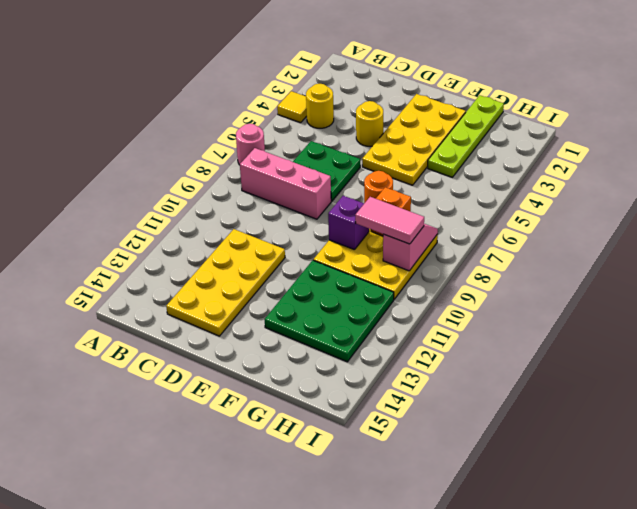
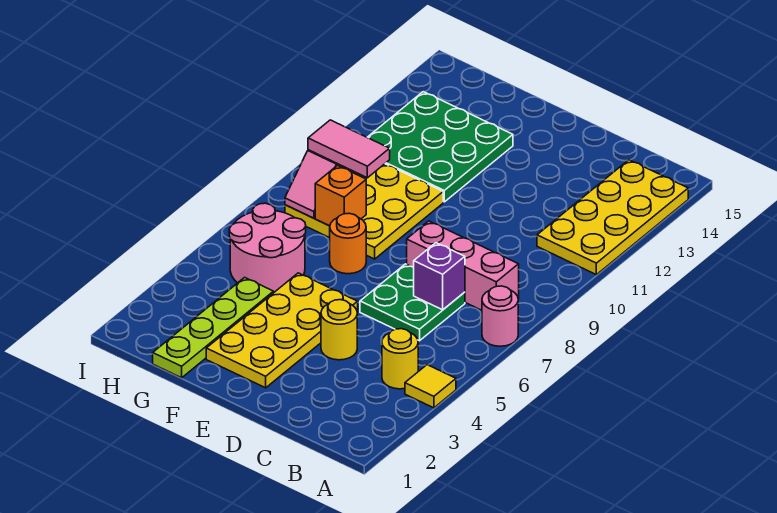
yellow plate C11:D14 level 1 -> yellow plate A11:B14 level 1
purple brick F9 level 2 -> purple brick C7 level 2
none -> pink round brick G5:H6 level 1

